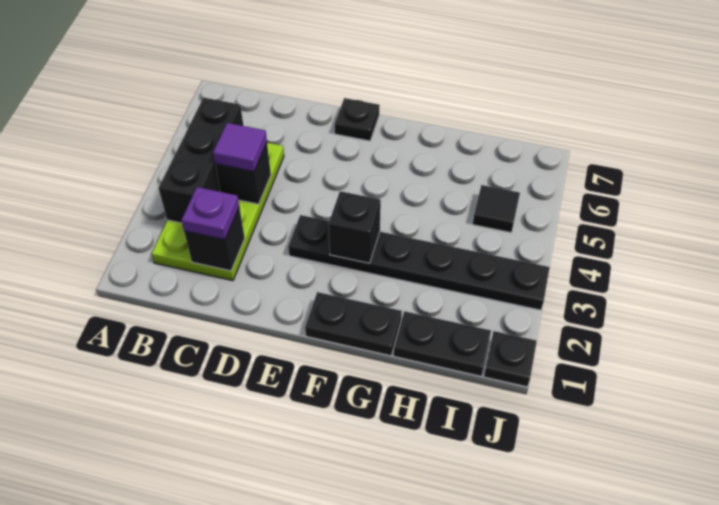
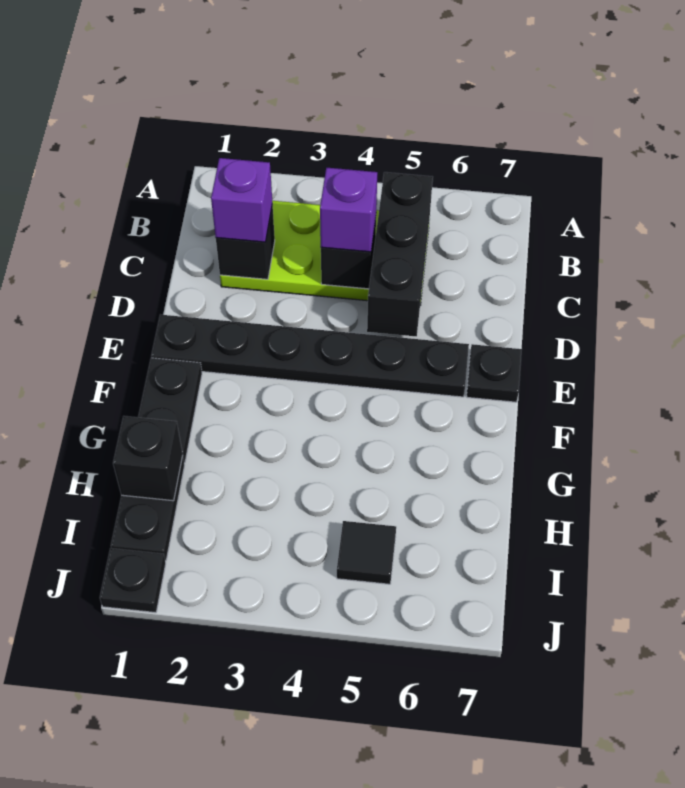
black brick B3:B5 level 2 -> black brick B5:D5 level 2
purple plate C2 level 3 -> purple brick C2 level 3
purple tile C4 level 3 -> purple brick C4 level 3
black plate E3:J3 level 1 -> black plate E1:E6 level 1
black brick F3 level 2 -> black brick H1 level 2

